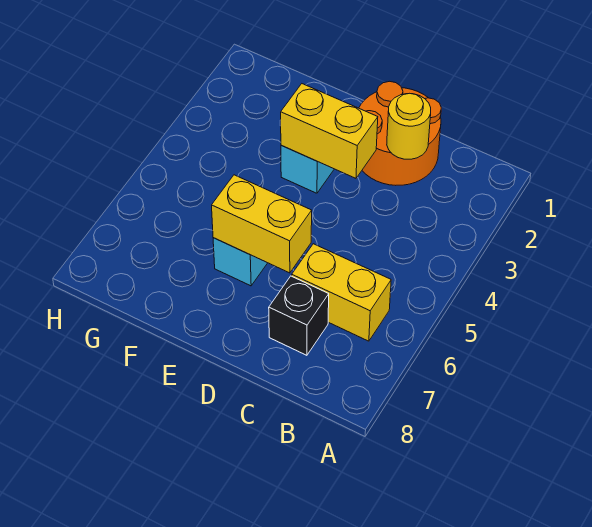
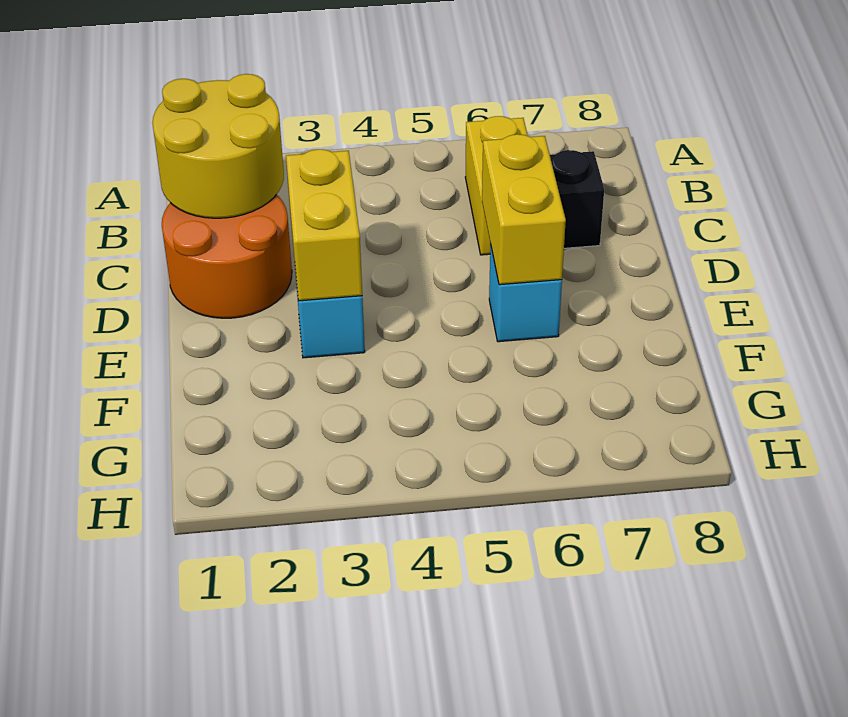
yellow round brick C2 level 2 -> yellow round brick B1:C2 level 2

